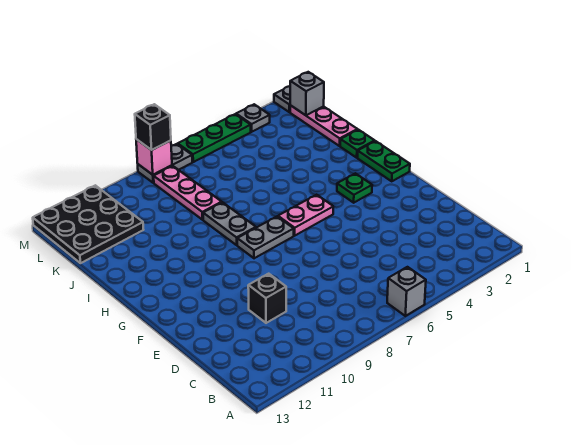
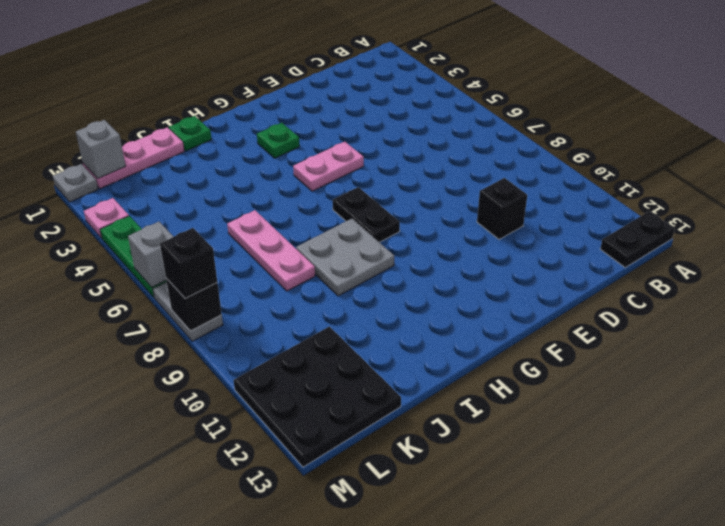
grey brick A6 level 1 -> grey brick M6 level 2
none -> black plate A13:B13 level 1
green plate G1:H1 level 1 -> none
pink plate G5:G6 level 1 -> pink plate F5:G5 level 1
grey plate G7:G8 level 1 -> black plate G7:G8 level 1
grey plate H8:I8 level 1 -> grey plate H8:I9 level 1
pink plate J8:L8 level 1 -> pink plate J6:J8 level 1
grey plate M3 level 1 -> pink plate M3 level 1
pink brick M8 level 2 -> black brick M8 level 2

